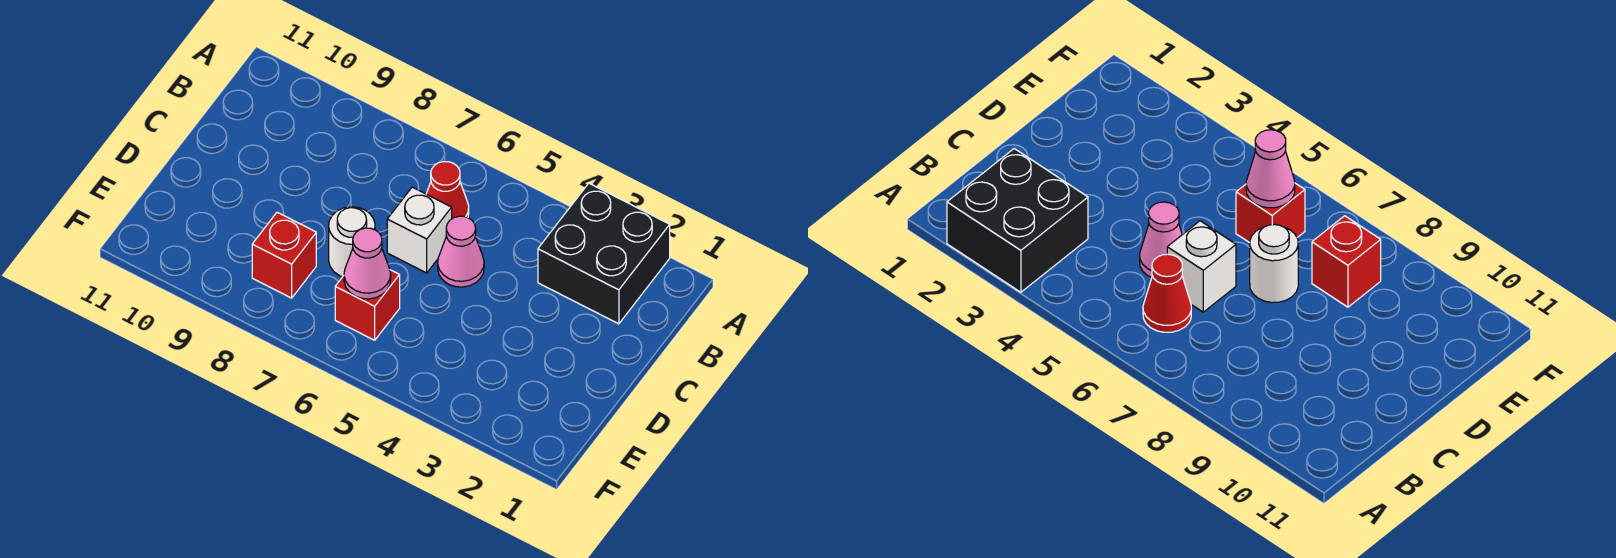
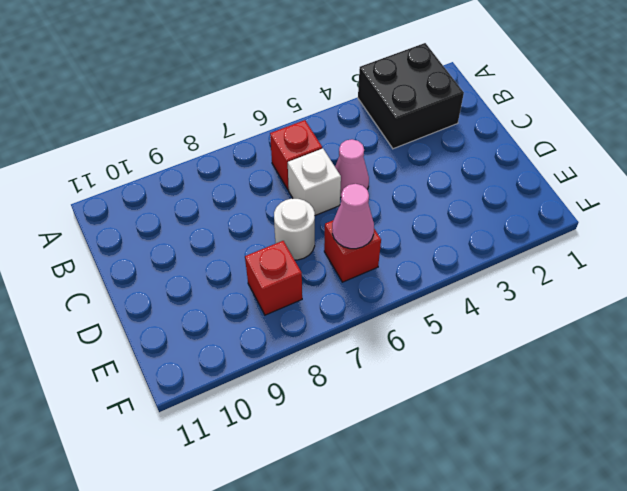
red cone B6 level 1 -> red brick B6 level 1

